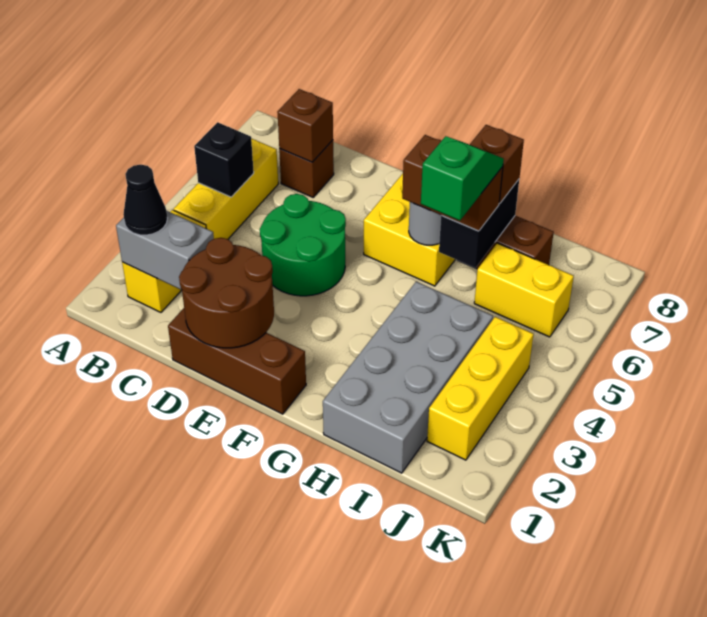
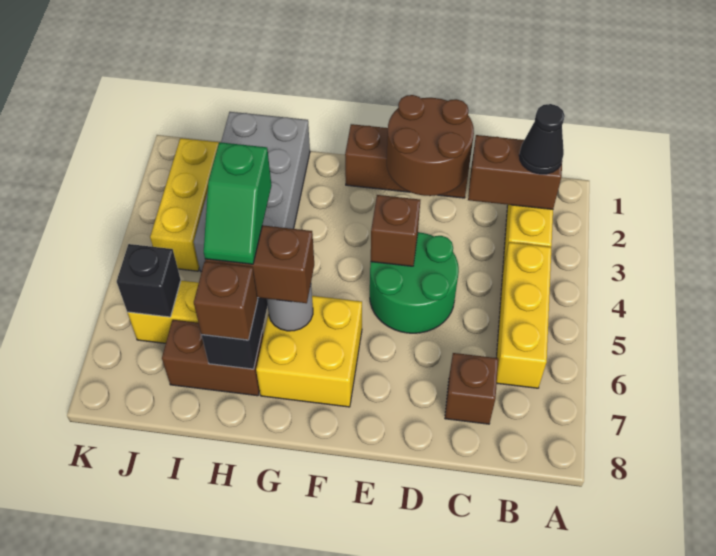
grey brick B2:C2 level 2 -> brown brick B2:C2 level 2
black brick B5 level 2 -> black brick J6 level 2
brown brick C7 level 2 -> brown brick E4 level 2

